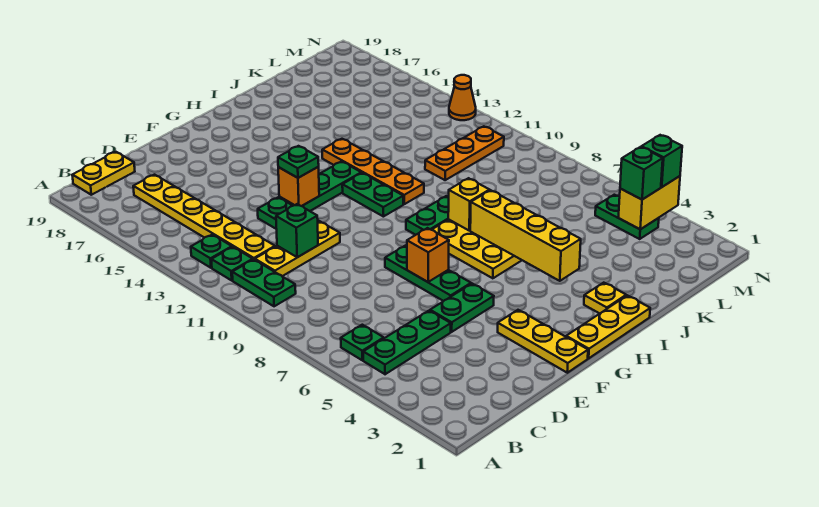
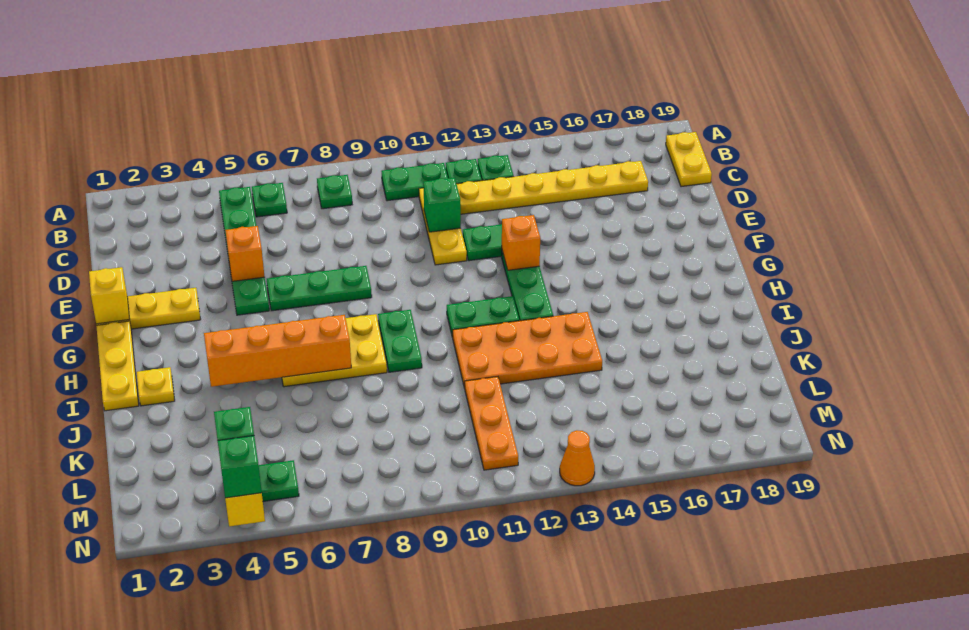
orange brick F7 level 2 -> orange brick E5 level 2
green plate F13 level 3 -> green plate B8 level 1
yellow brick I4:I7 level 2 -> orange brick I4:I7 level 2
yellow brick I8 level 2 -> yellow brick F1 level 2
orange plate I11:I14 level 1 -> orange plate I11:J14 level 1

